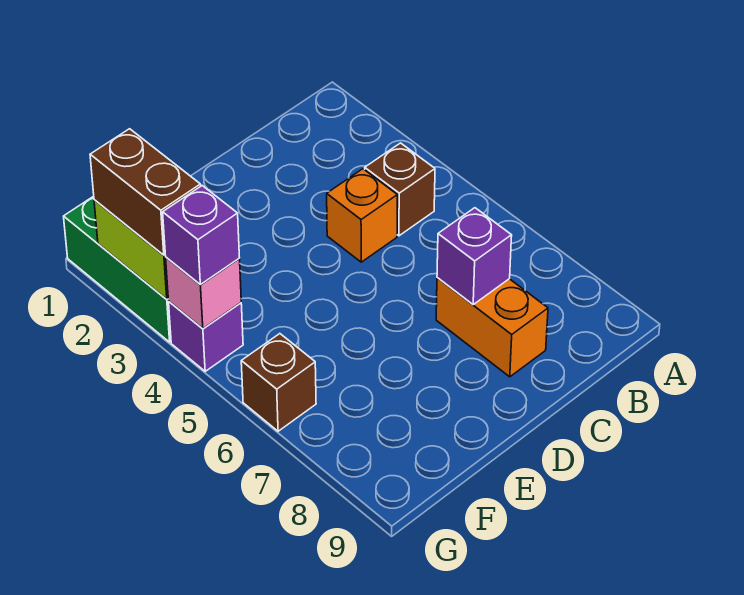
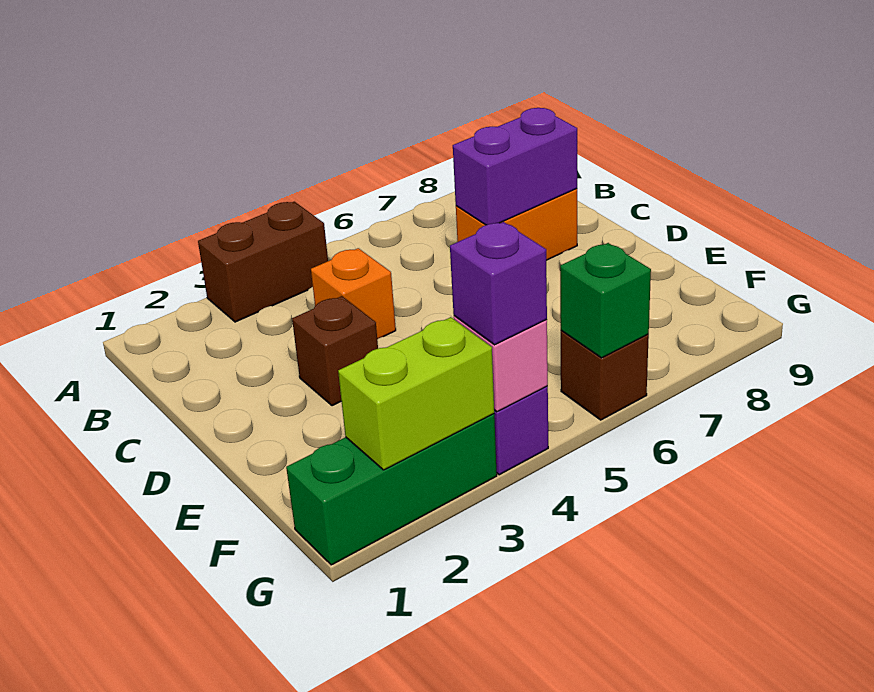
brown brick B4 level 1 -> brown brick D3 level 1
purple brick C7 level 2 -> purple brick C7:C8 level 2
brown brick G2:G3 level 3 -> brown brick A3:A4 level 1
none -> green brick G6 level 2

